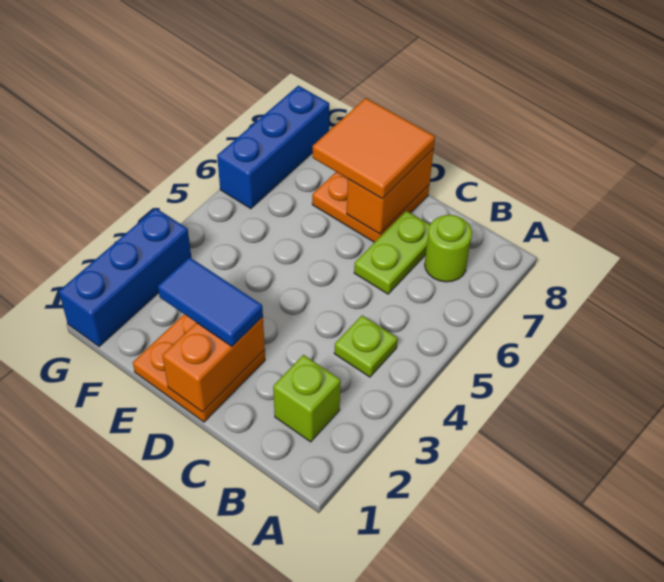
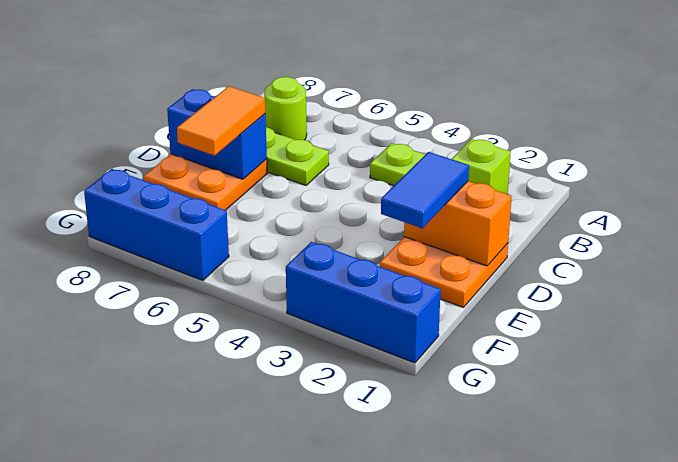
orange brick D7:D8 level 2 -> blue brick D7:D8 level 2
orange tile D7:E8 level 3 -> orange tile D7:E7 level 3

